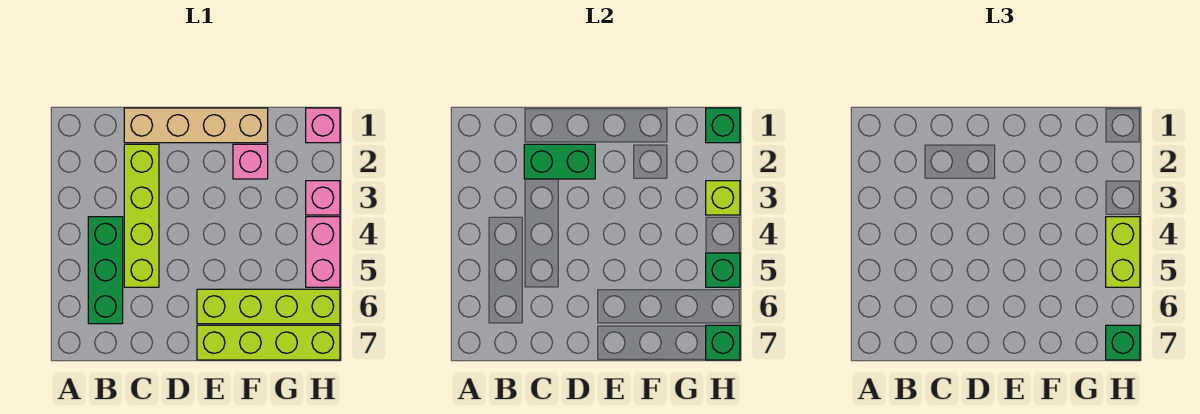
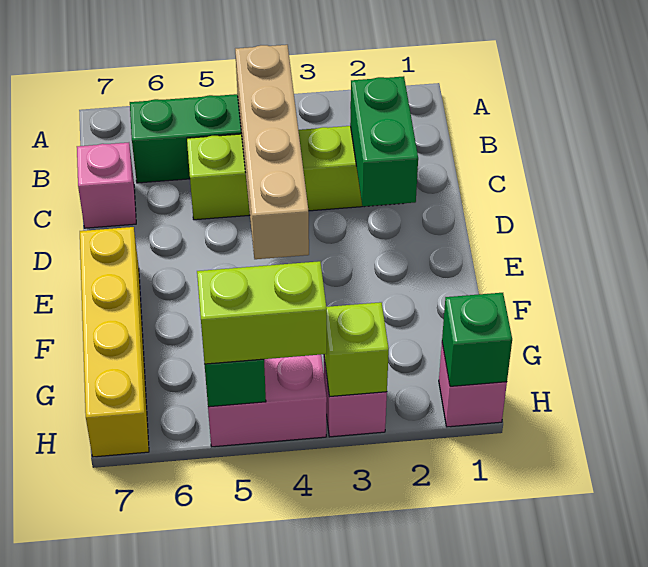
tan brick C1:F1 level 1 -> tan brick B4:E4 level 2
lime brick E6:H6 level 1 -> none
lime brick E7:H7 level 1 -> yellow brick E7:H7 level 1
pink brick F2 level 1 -> pink brick C7 level 1
green brick H7 level 2 -> none
green brick H7 level 3 -> none

